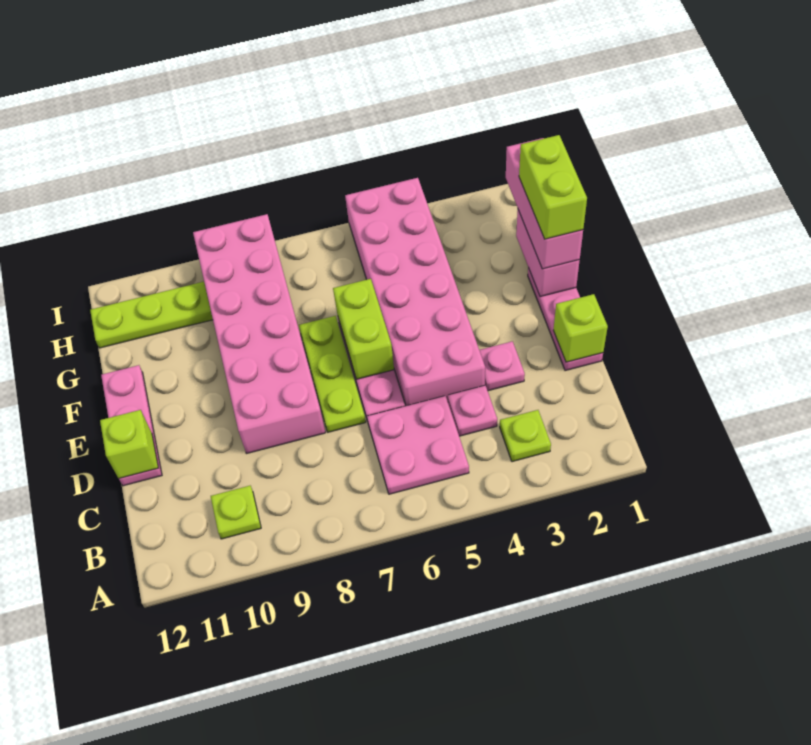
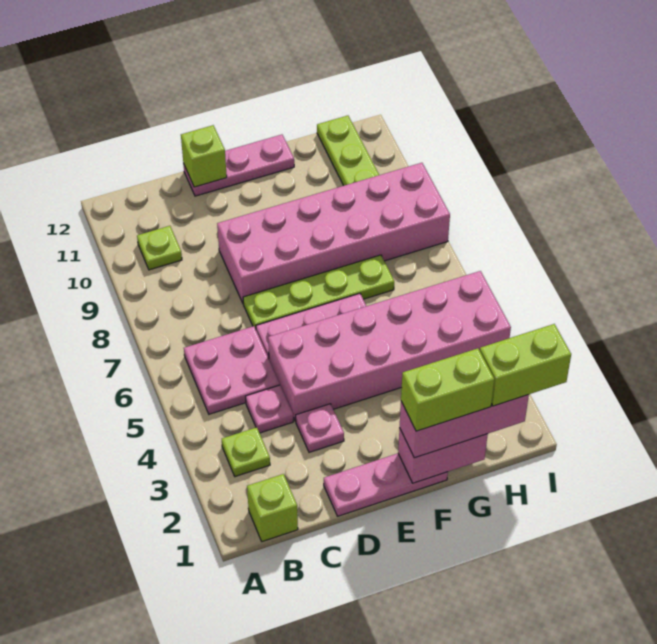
lime brick D1 level 2 -> lime brick B1 level 1
lime plate D7:F7 level 1 -> lime plate D7:G7 level 1
lime brick E6:F6 level 2 -> lime brick H1:I1 level 4

